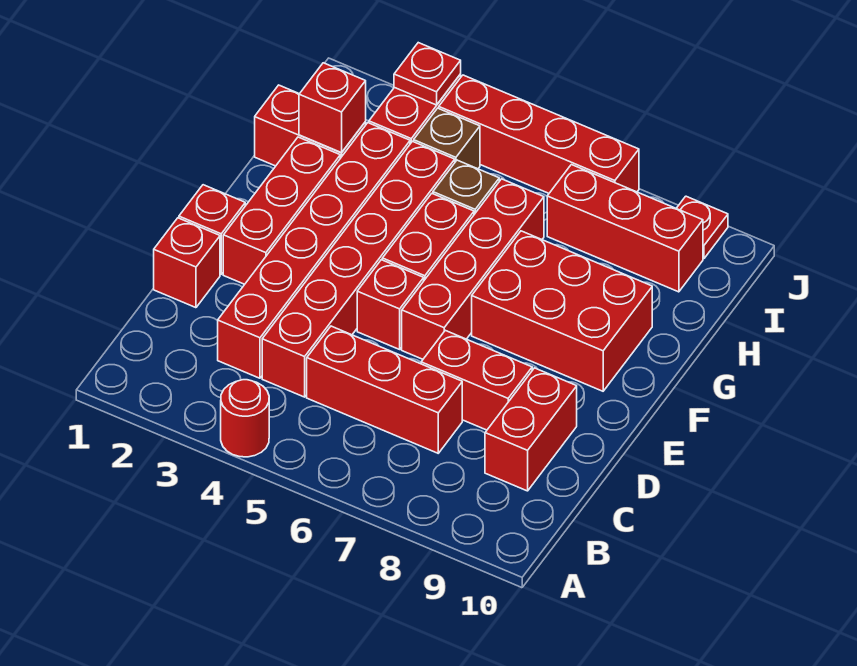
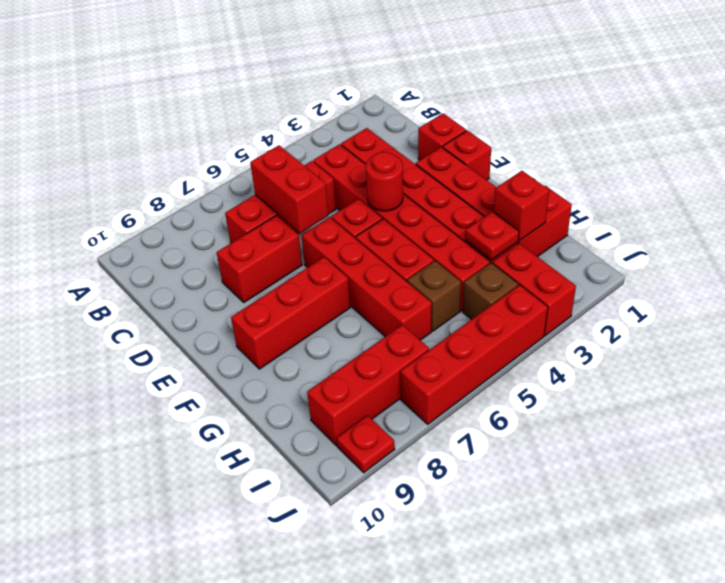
red round brick A4 level 1 -> red round brick E4 level 2
red brick C9:D9 level 1 -> red brick C6:D6 level 2
red brick F7:G9 level 1 -> red brick F7:F9 level 1
red plate J3 level 2 -> red plate H3 level 2

